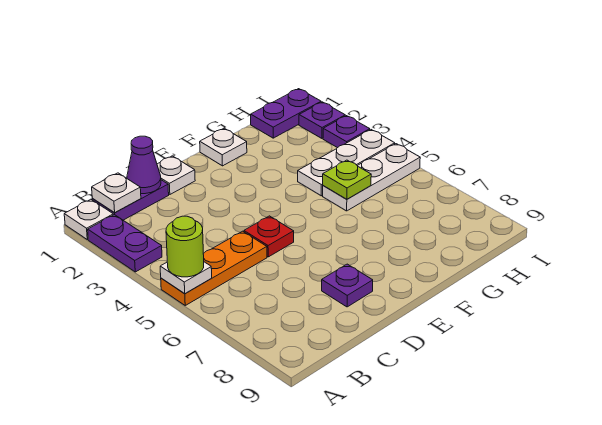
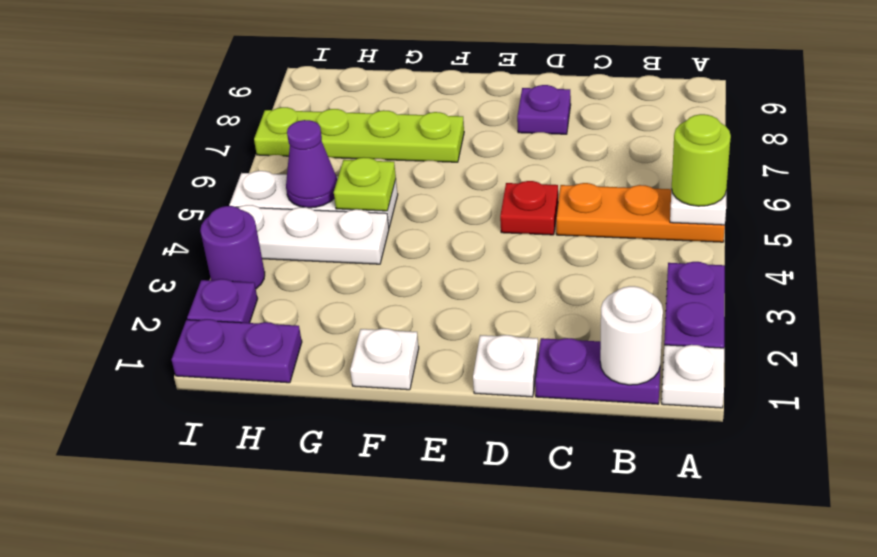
white plate B1 level 2 -> white round brick B1 level 2
purple cone C1 level 2 -> purple cone H5 level 2
none -> lime plate F7:I7 level 1
purple plate I3 level 1 -> purple round brick I3 level 1

